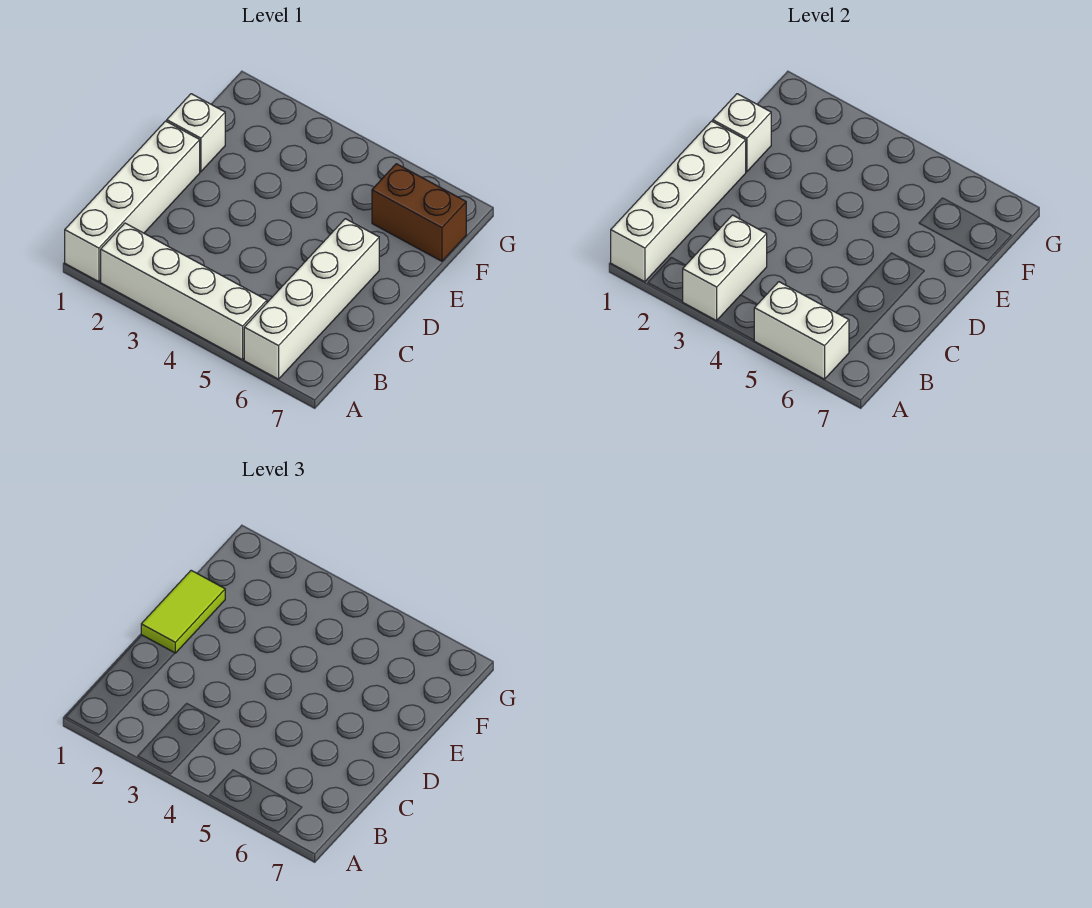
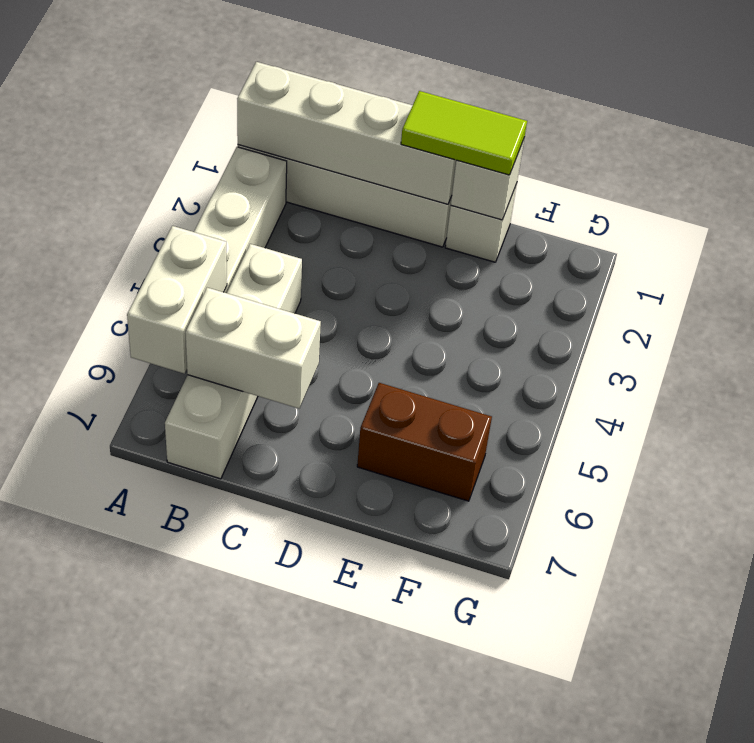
white brick A3:B3 level 2 -> white brick B6:C6 level 2
white brick A6:D6 level 1 -> white brick B4:B7 level 1
brown brick F6:F7 level 1 -> brown brick E6:F6 level 1

